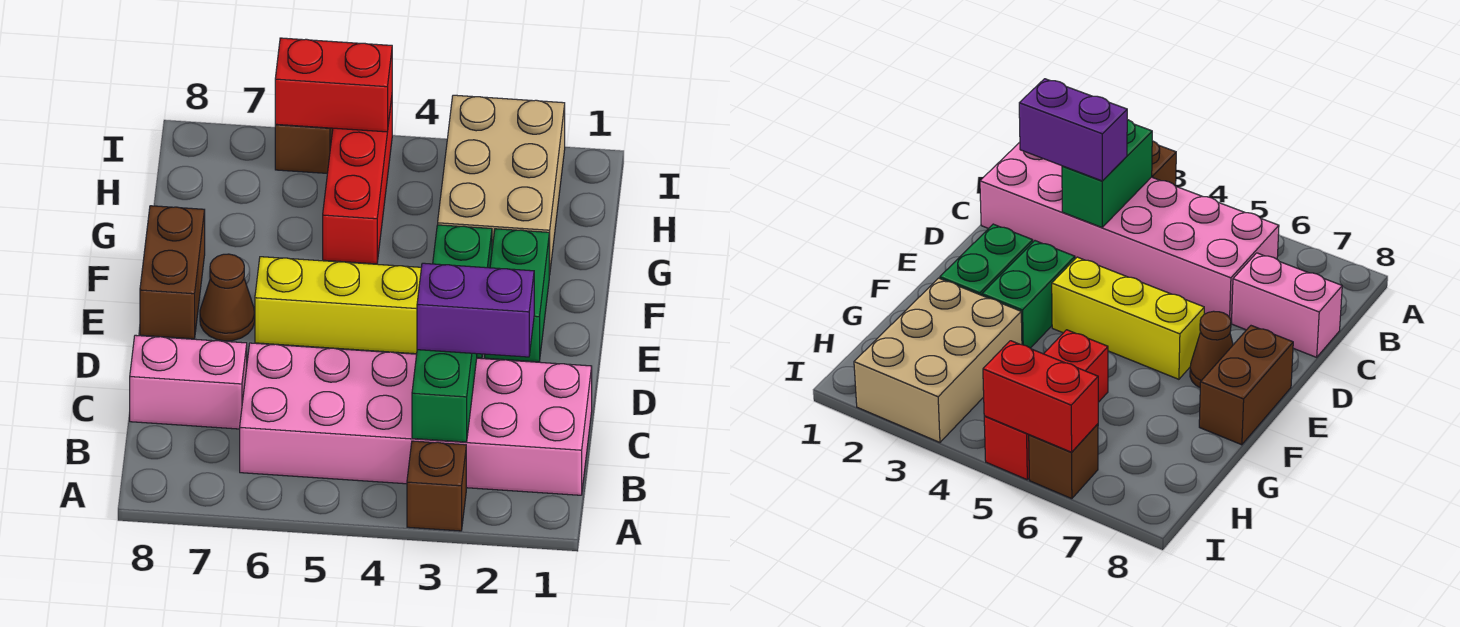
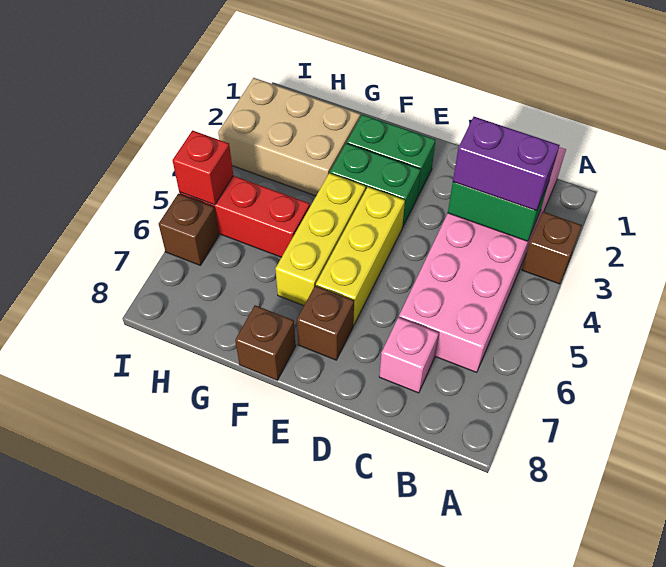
purple brick C2:C3 level 3 -> purple brick B3:C3 level 3
pink brick C7:C8 level 1 -> pink brick C7 level 1
brown cone E7 level 1 -> brown brick E7 level 1
brown brick E8:F8 level 1 -> brown brick F8 level 1
none -> yellow brick F4:F6 level 1
red brick I5:I6 level 2 -> red brick I5 level 2

